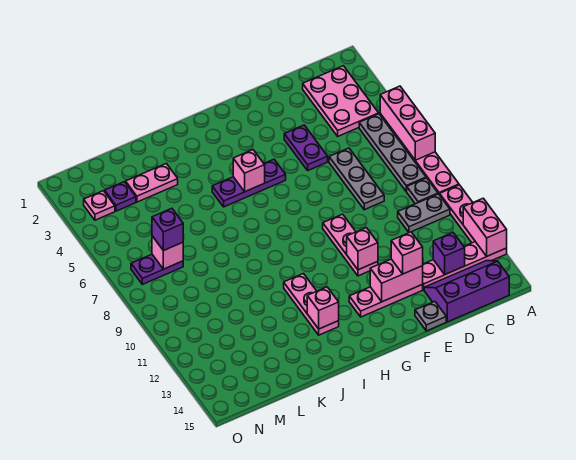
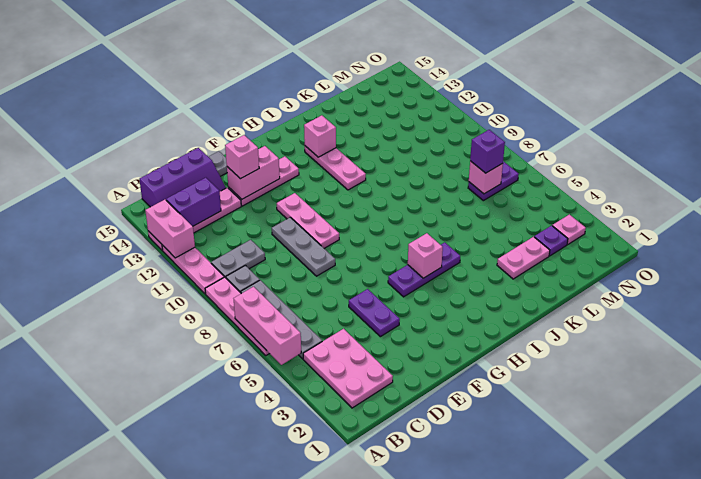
purple brick C13 level 2 -> purple brick B13:C13 level 2
grey plate D6:D8 level 1 -> grey plate E8:E10 level 1
pink brick F11 level 2 -> none

